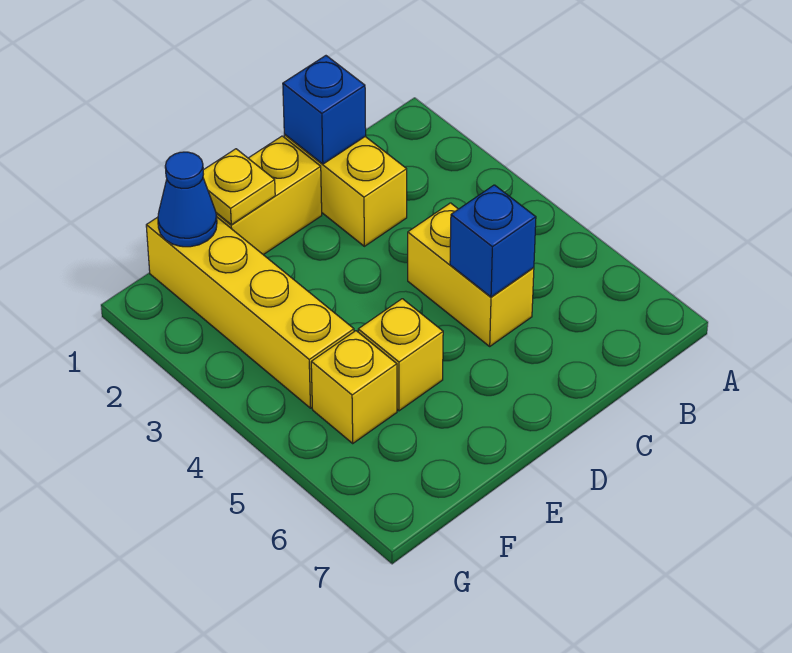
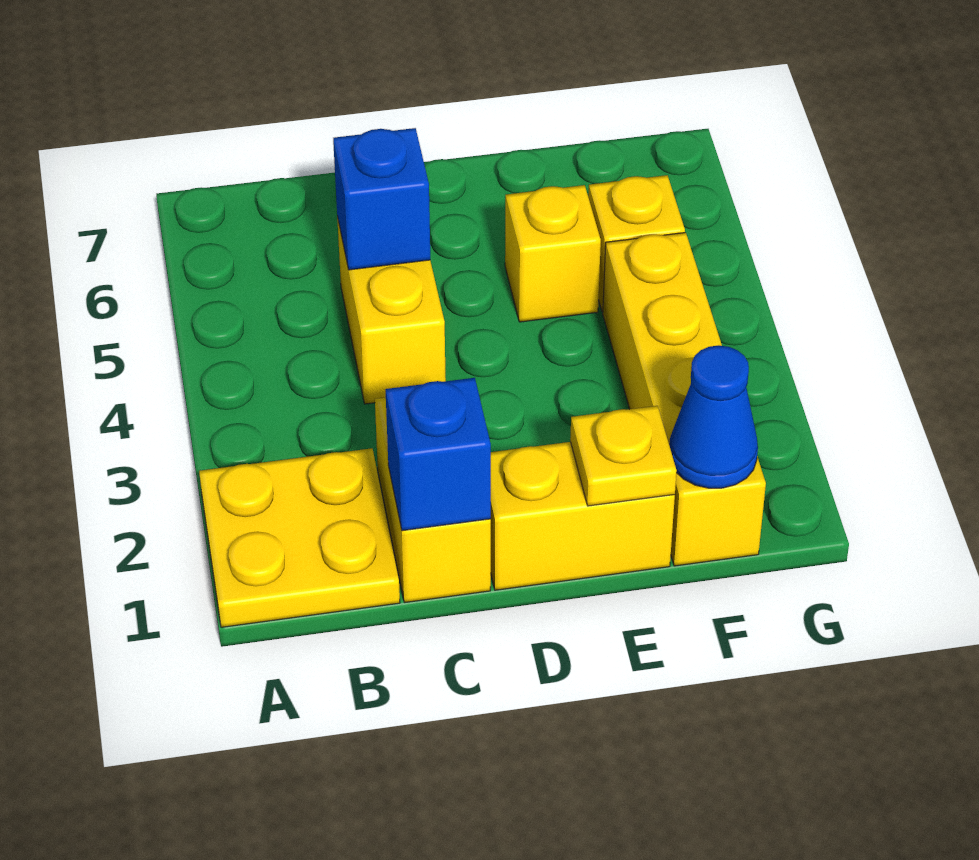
none -> yellow plate A1:B2 level 1

